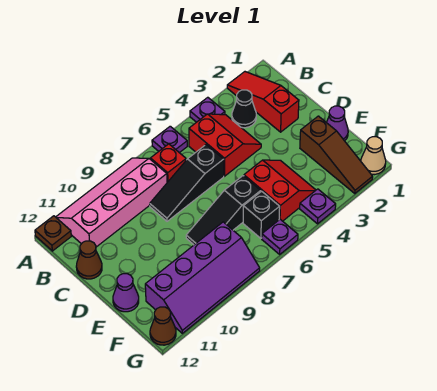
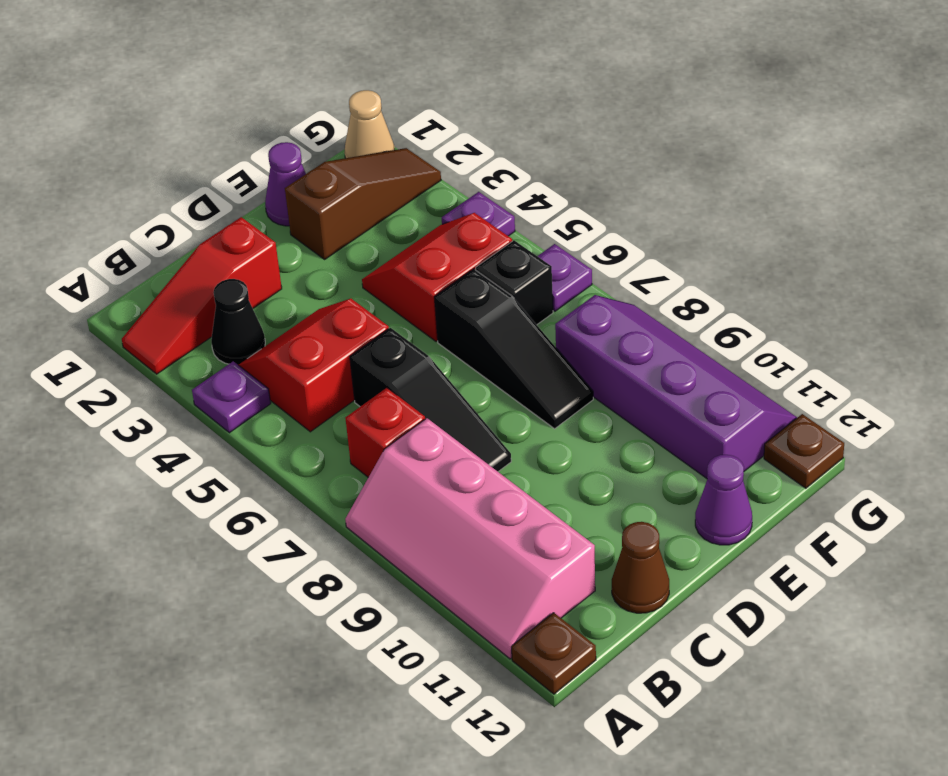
purple plate A6 level 1 -> none
brown cone G12 level 1 -> brown plate G12 level 1

